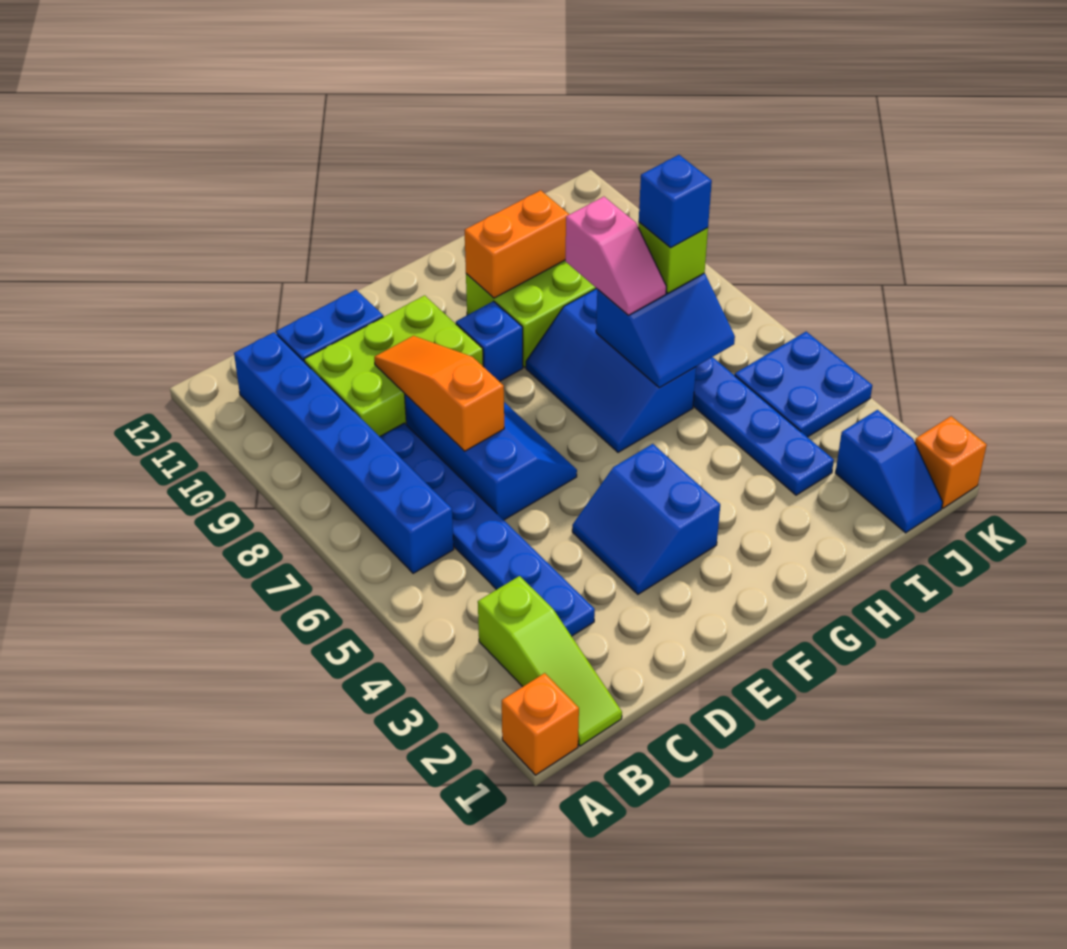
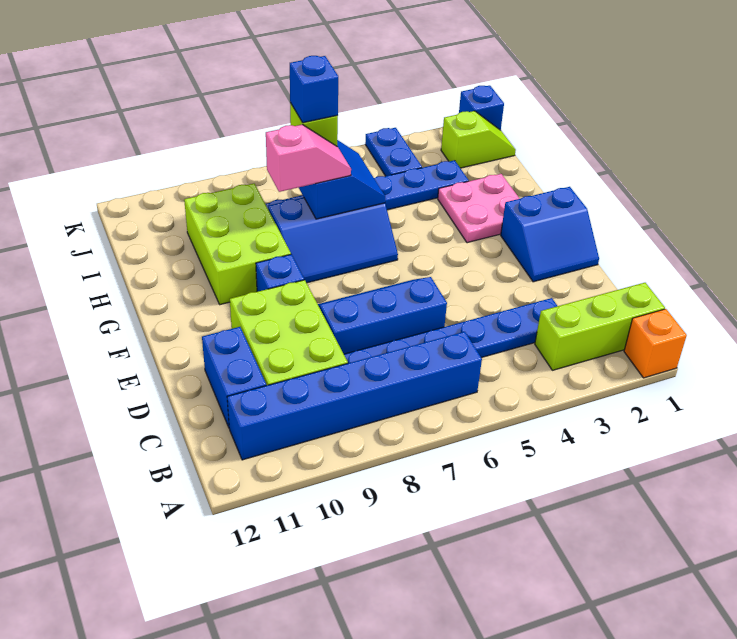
lime slope B1:B3 level 1 top 3 -> lime brick B1:B3 level 1
orange slope D7:D9 level 2 top 7 -> none
blue slope E3:F4 level 1 top F -> blue slope E1:F2 level 1 top F
none -> pink plate G2:H3 level 1
orange brick G10:H10 level 2 -> none
blue slope J1:J2 level 1 top 2 -> lime slope J1:J2 level 1 top 2
blue plate J4:K5 level 1 -> blue plate J4:K4 level 1
orange brick K1 level 1 -> blue brick K1 level 1

